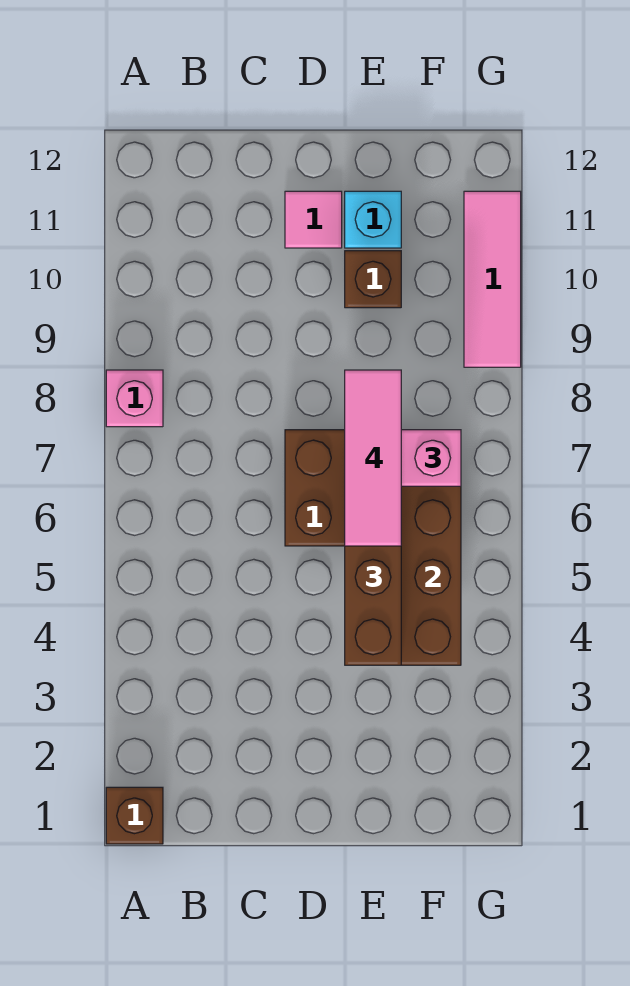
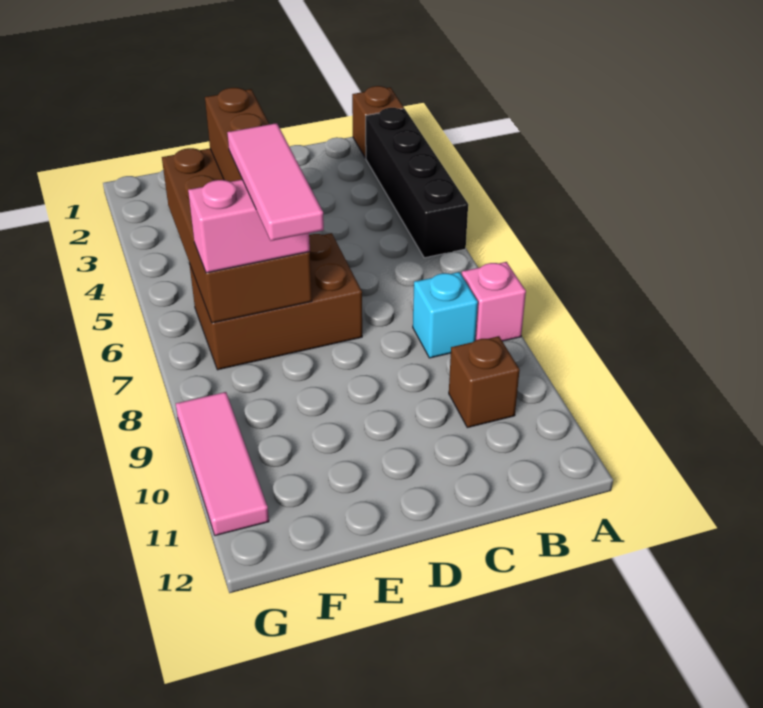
none -> black brick A2:A5 level 1
pink tile D11 level 1 -> none
brown brick E10 level 1 -> brown brick B10 level 1
cyan brick E11 level 1 -> cyan brick B8 level 1

